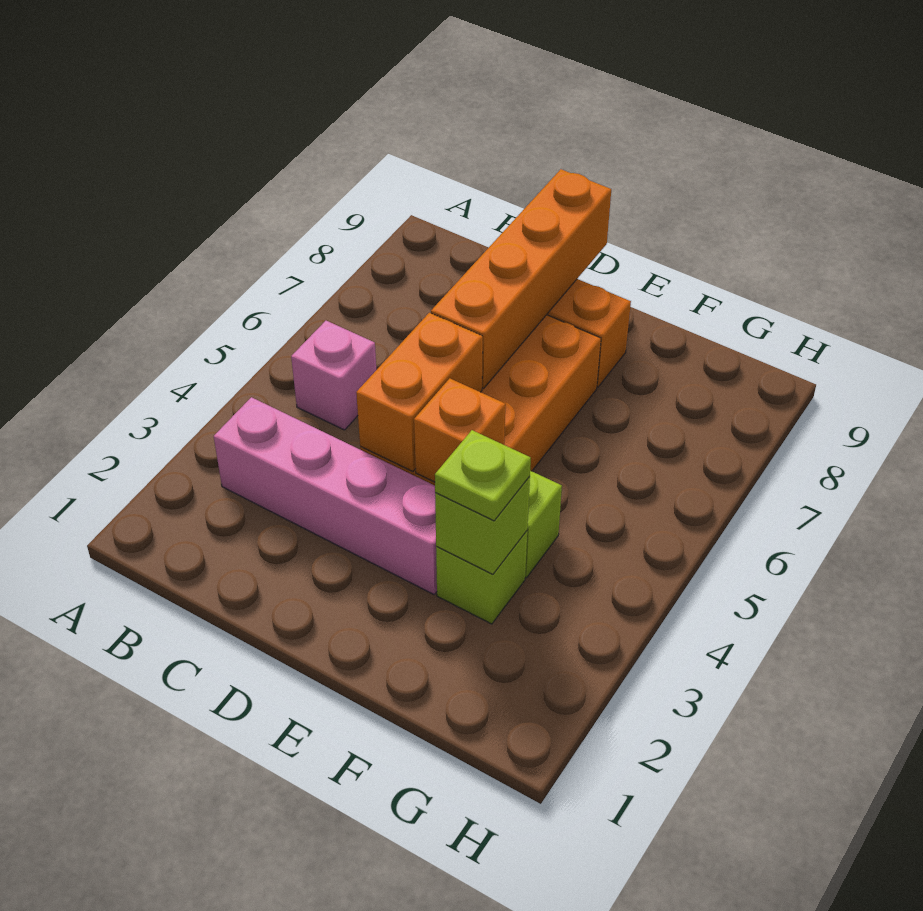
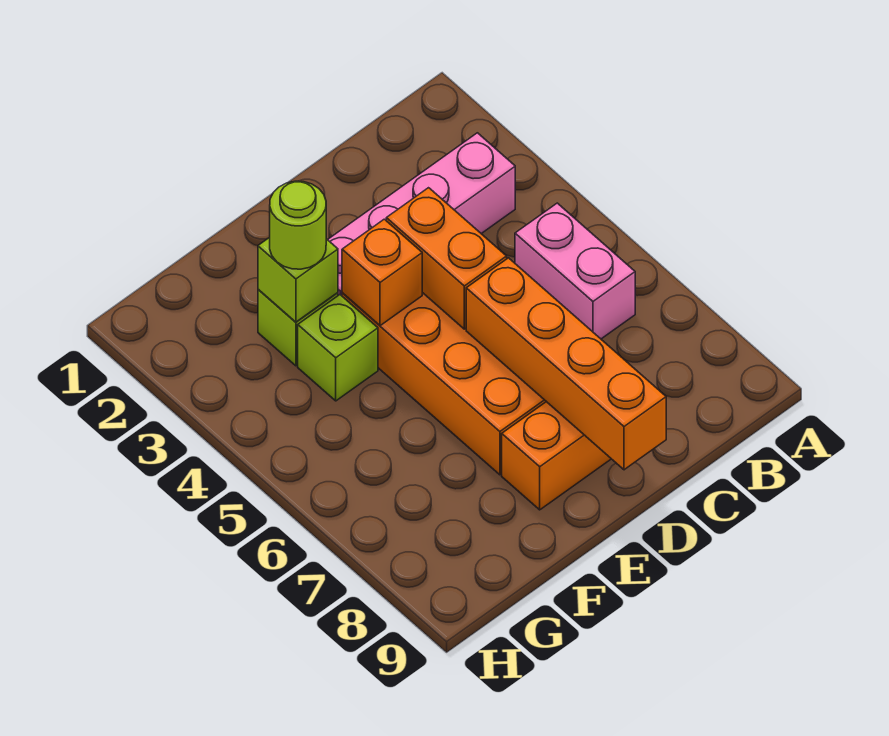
pink brick B5 level 1 -> pink brick B5:B6 level 1
lime plate F3 level 3 -> lime round brick F3 level 3

